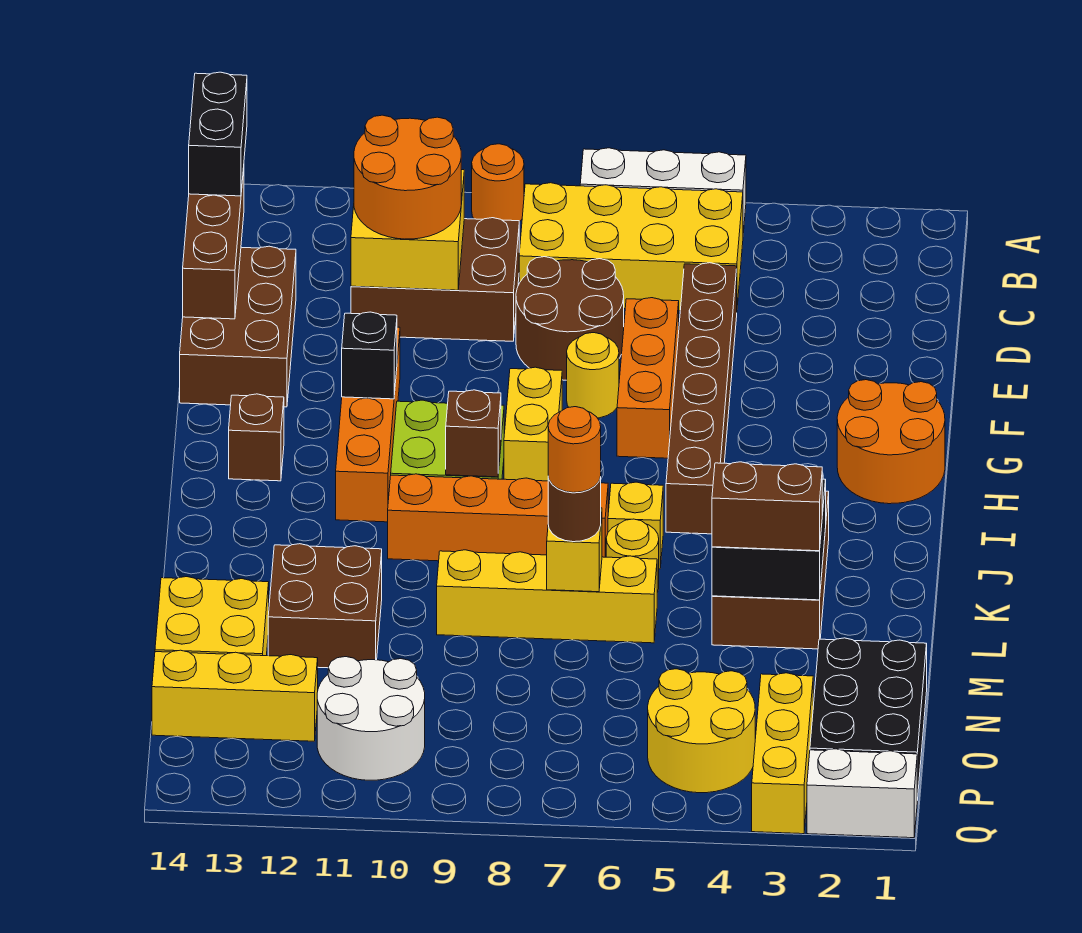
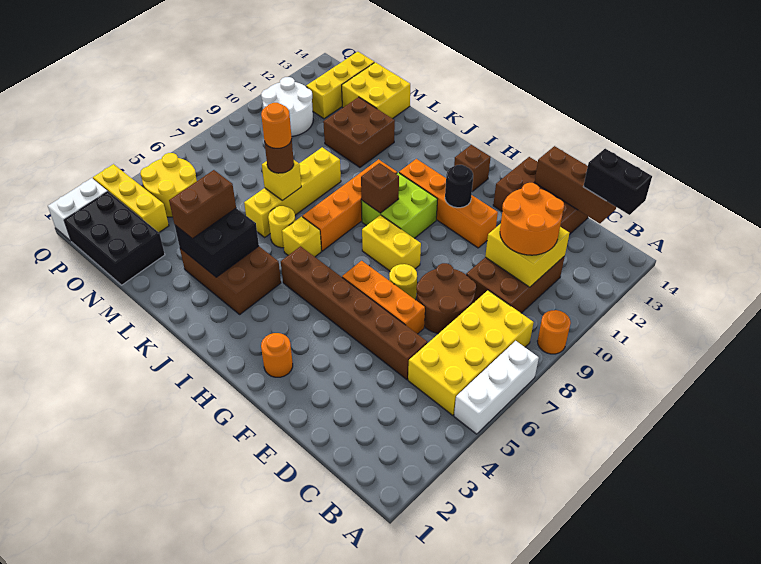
orange round brick G1:H2 level 1 -> orange round brick G2 level 1
black brick G11 level 2 -> black round brick G11 level 2

